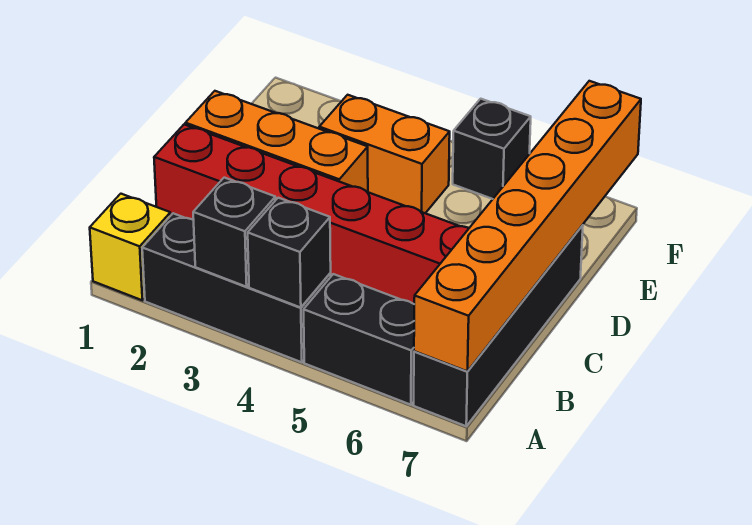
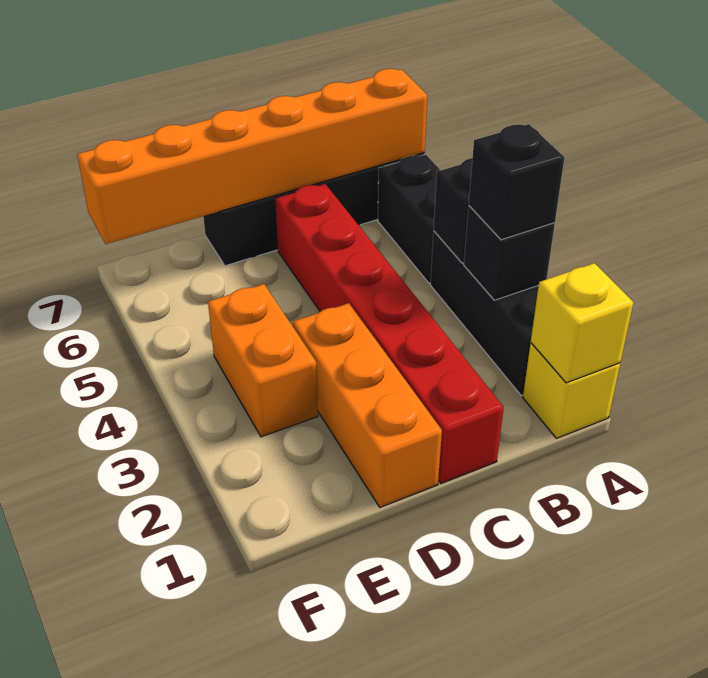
none -> yellow brick A1 level 2
black brick F5 level 1 -> black brick A3 level 3

